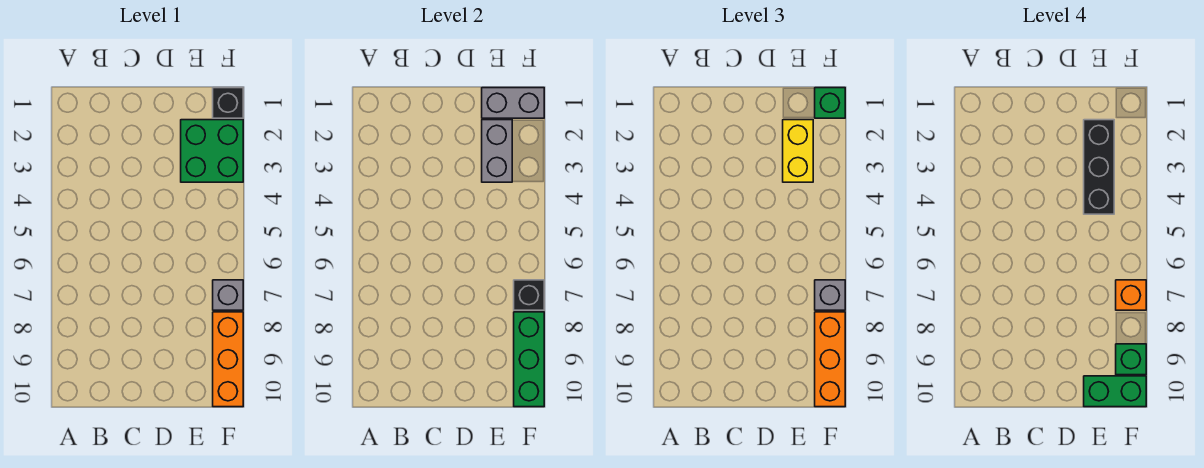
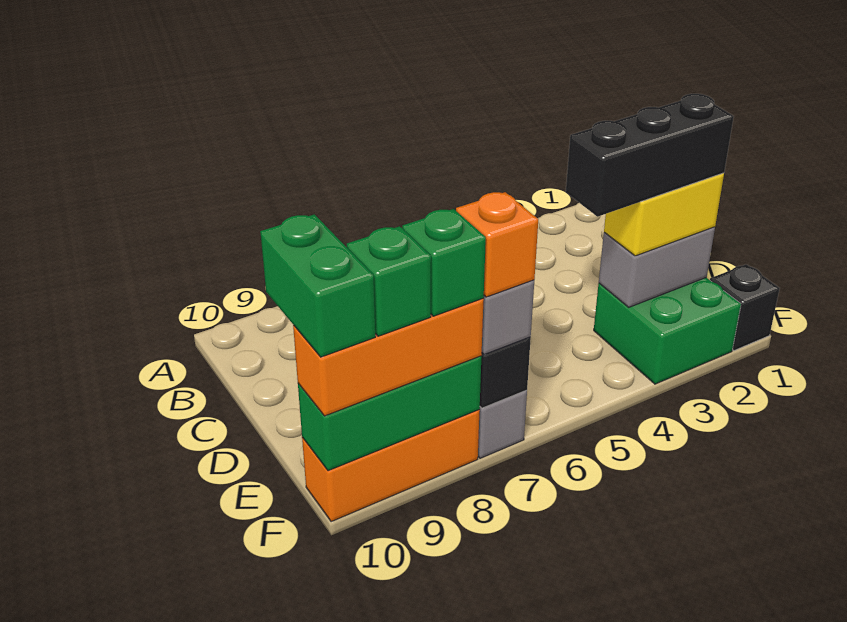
grey brick E1:F1 level 2 -> none
green brick F1 level 3 -> green brick F8 level 4

